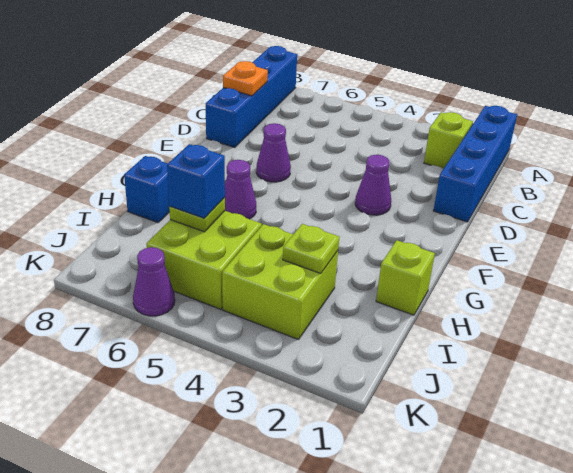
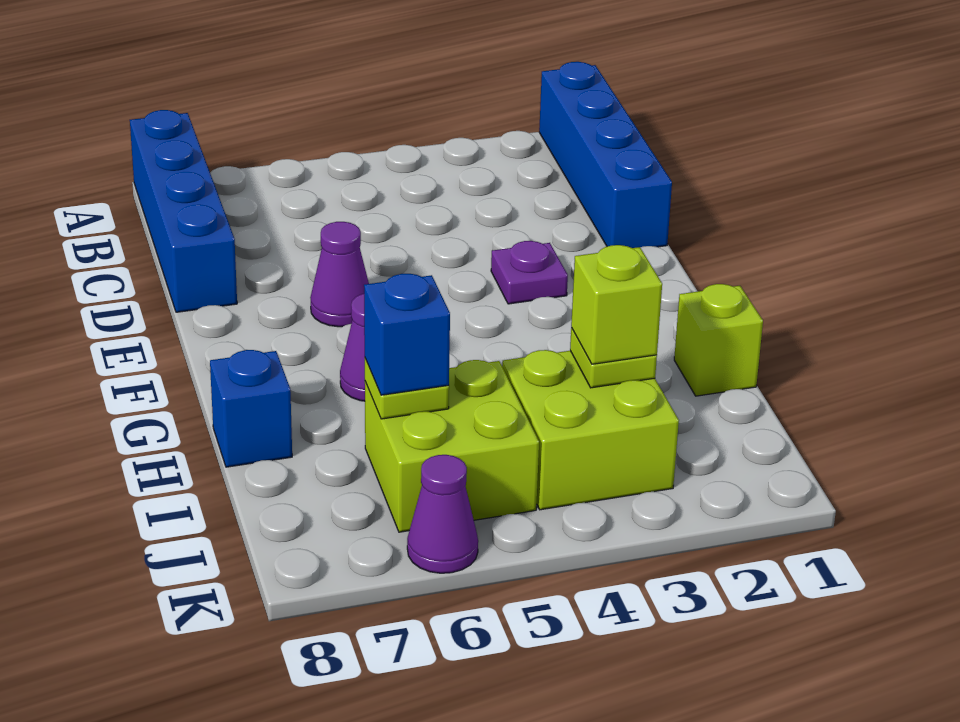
lime brick B2 level 1 -> lime brick I3 level 3
orange plate C8 level 2 -> none
purple cone E3 level 1 -> purple plate E3 level 1

